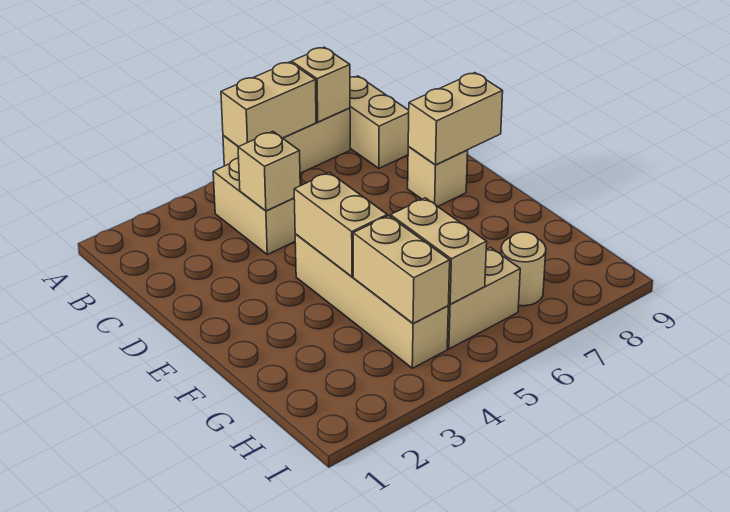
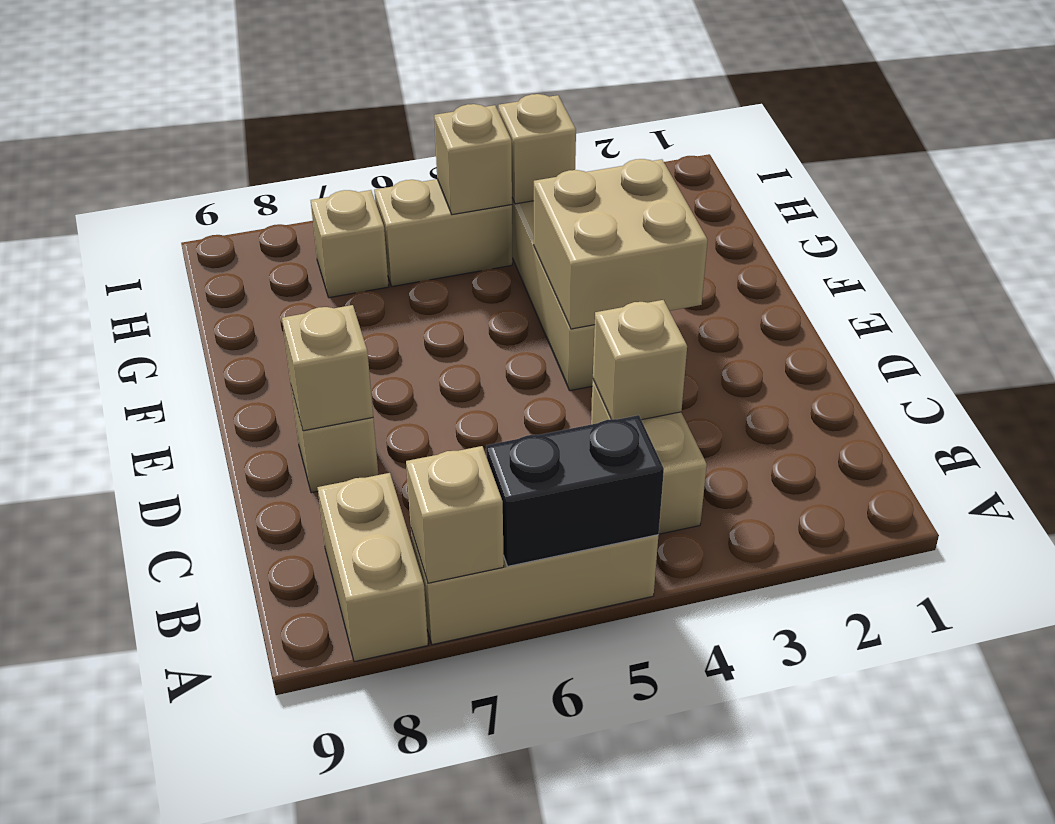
tan brick A5:A6 level 2 -> black brick A5:A6 level 2
tan brick D8:D9 level 2 -> tan brick D8 level 2
tan brick E4:F4 level 2 -> tan brick E3:F4 level 2
tan brick G4:H4 level 2 -> tan brick H4 level 2
tan brick G5:H5 level 2 -> tan brick H5 level 2
tan round brick H7 level 1 -> tan brick H7 level 1

